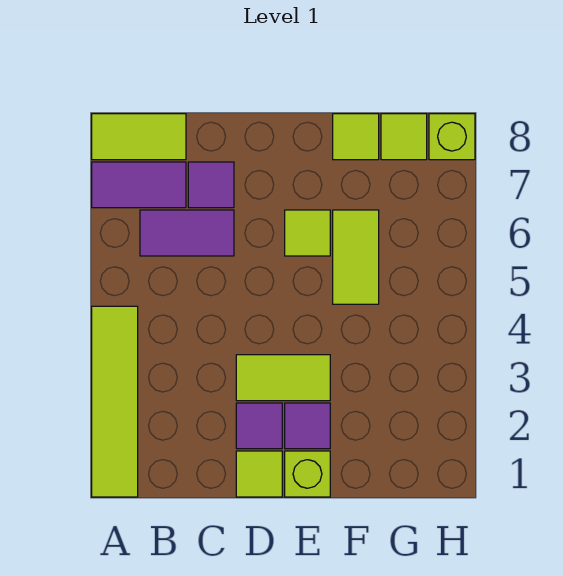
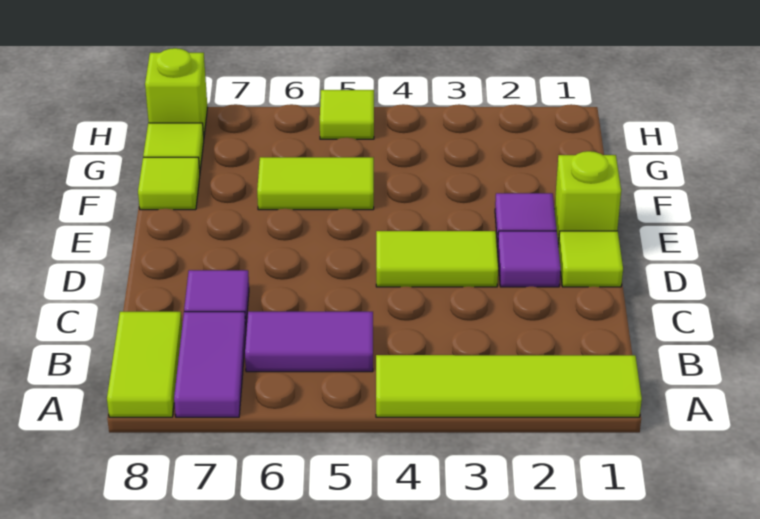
purple tile B6:C6 level 1 -> purple tile B5:B6 level 1
lime tile D3:E3 level 1 -> lime tile D3:D4 level 1
lime tile E6 level 1 -> lime tile H5 level 1

